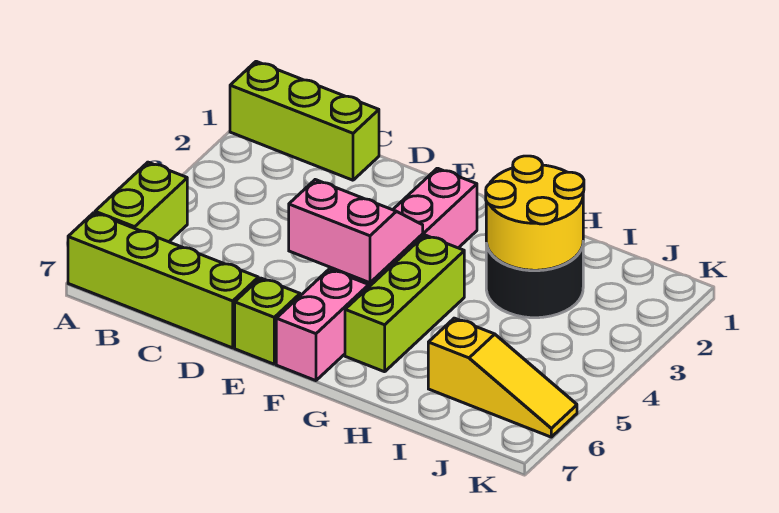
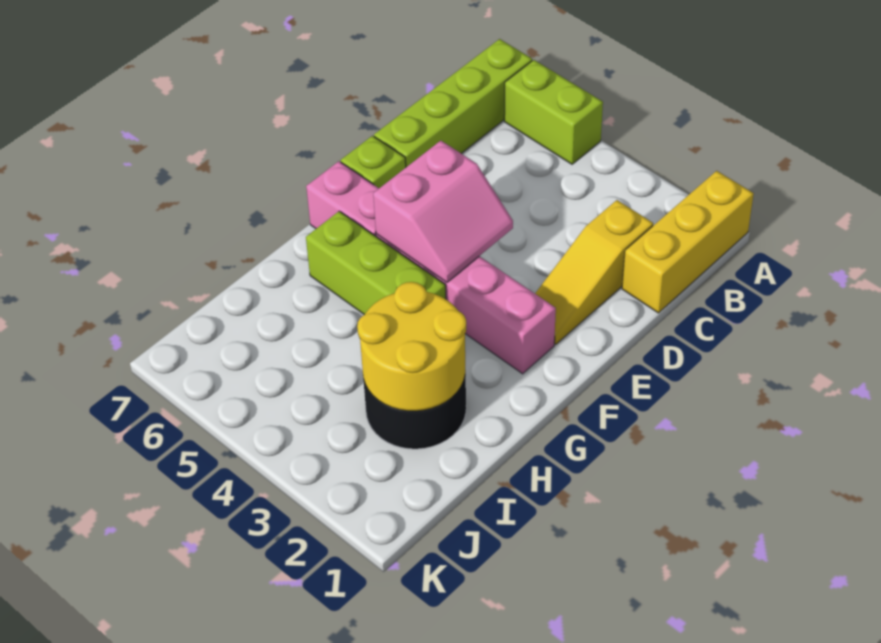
lime brick A1:C1 level 1 -> yellow brick A1:C1 level 1
yellow slope I6:K6 level 1 top I -> yellow slope C2:E2 level 1 top C

